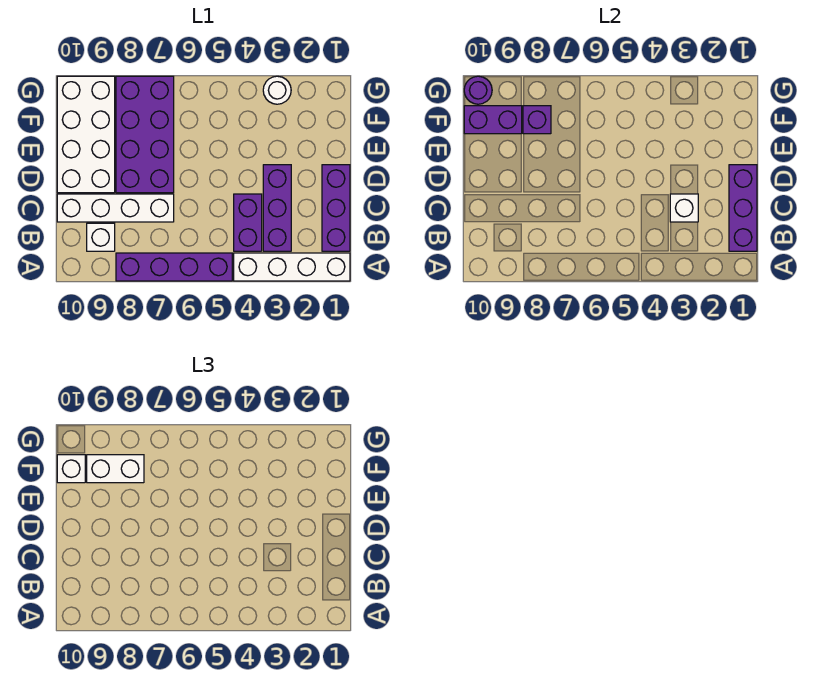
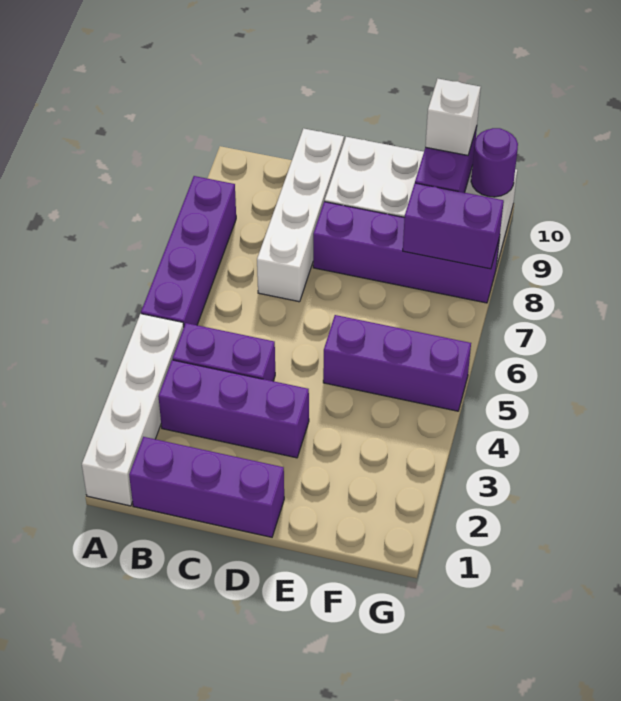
purple brick B1:D1 level 2 -> purple brick E5:G5 level 1
white brick B9 level 1 -> none
white brick C3 level 2 -> none
purple brick D7:G8 level 1 -> purple brick D8:G8 level 1
purple brick F8 level 2 -> purple brick F8:G8 level 2
white brick F8:F9 level 3 -> none
white round brick G3 level 1 -> none

